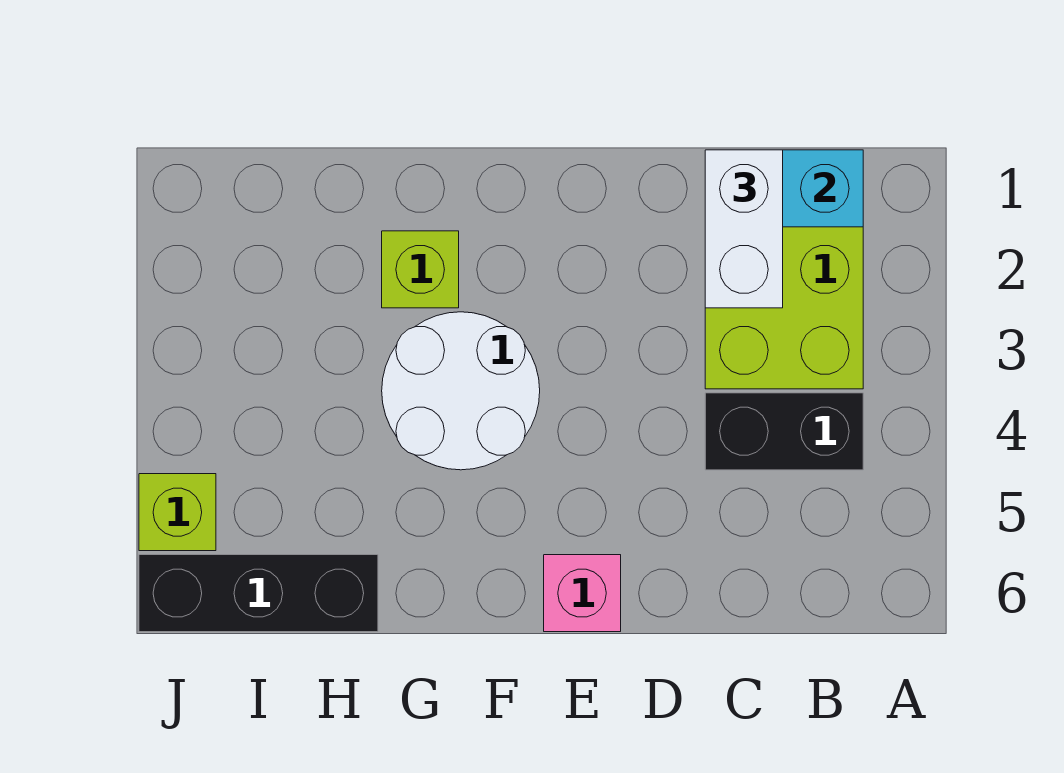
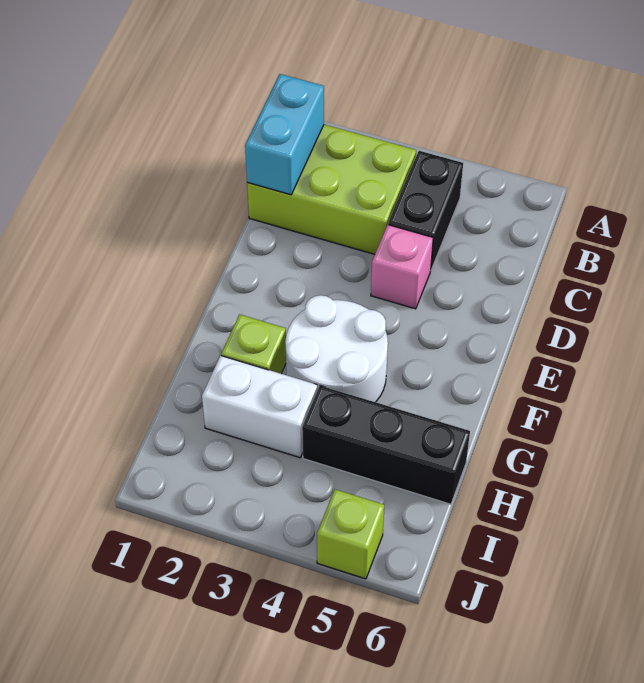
white brick C1:C2 level 3 -> white brick H2:H3 level 1
pink brick E6 level 1 -> pink brick D4 level 1
black brick H6:J6 level 1 -> black brick H4:H6 level 1

